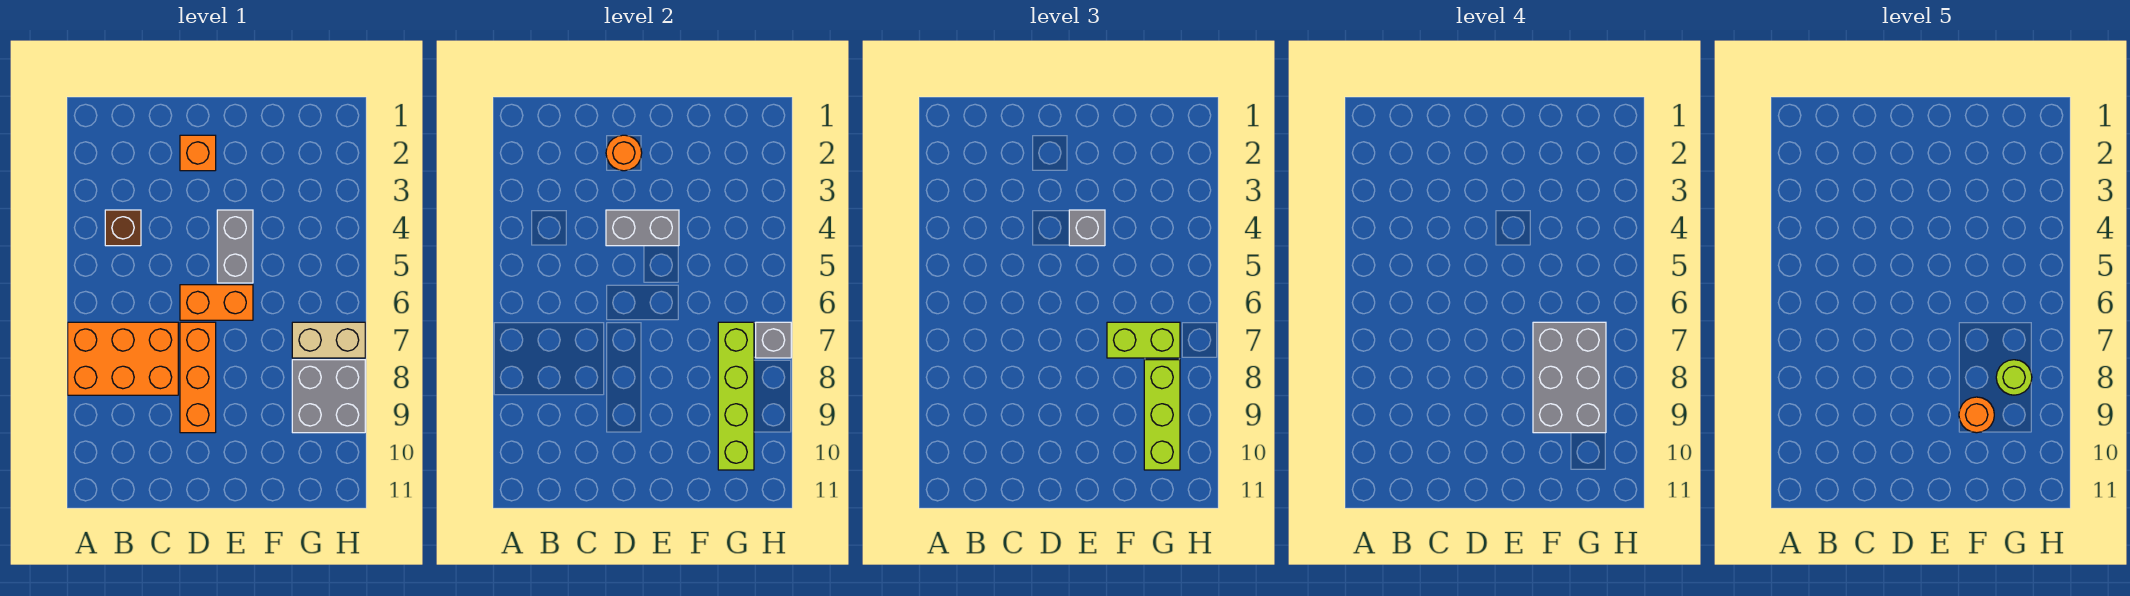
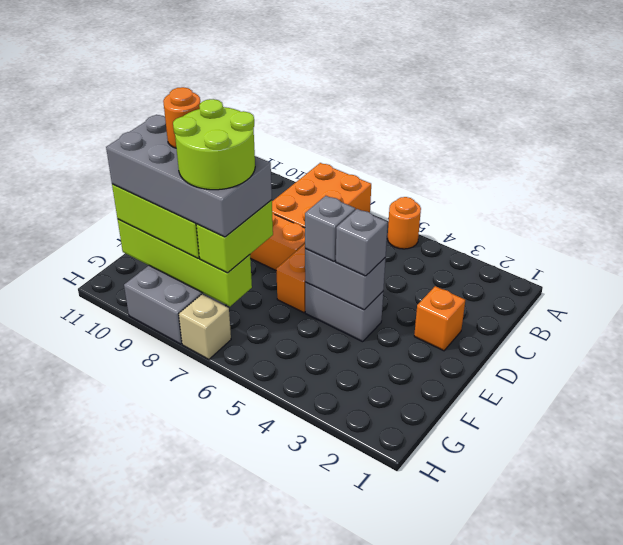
brown brick B4 level 1 -> none
orange round brick D2 level 2 -> orange round brick A5 level 1
grey brick D4:E4 level 2 -> grey brick E4:E5 level 2
grey brick F7:G9 level 4 -> grey brick F7:G10 level 4
tan brick G7:H7 level 1 -> tan brick H7 level 1
lime round brick G8 level 5 -> lime round brick F7:G8 level 5
grey brick H7 level 2 -> grey brick E5 level 3

